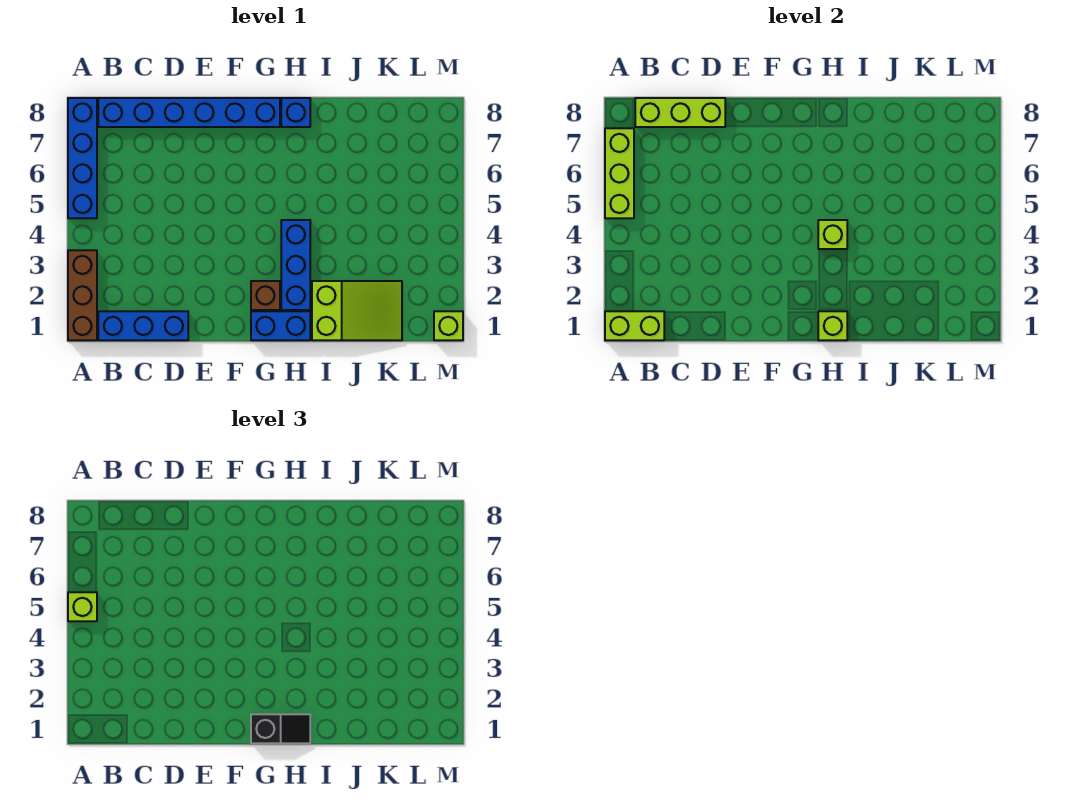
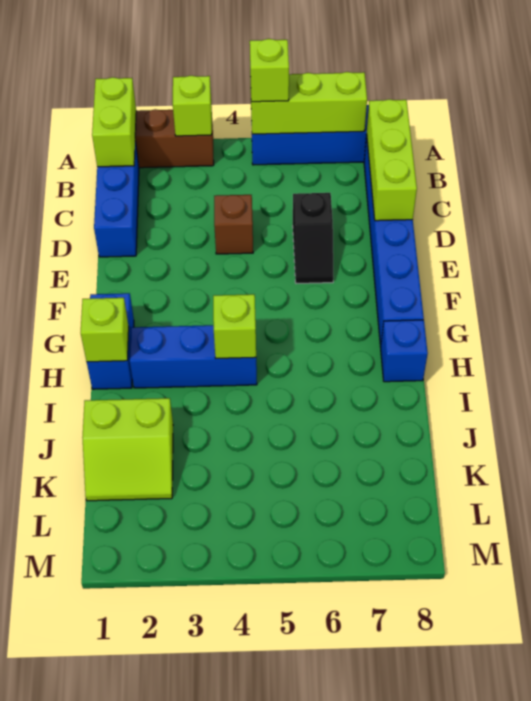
black slope G1:H1 level 3 top G -> black slope D6:E6 level 1 top D
brown brick G2 level 1 -> brown brick D4 level 1
lime slope I1:K2 level 1 top I -> lime slope J1:K2 level 1 top J
lime brick M1 level 1 -> lime brick A3 level 2

